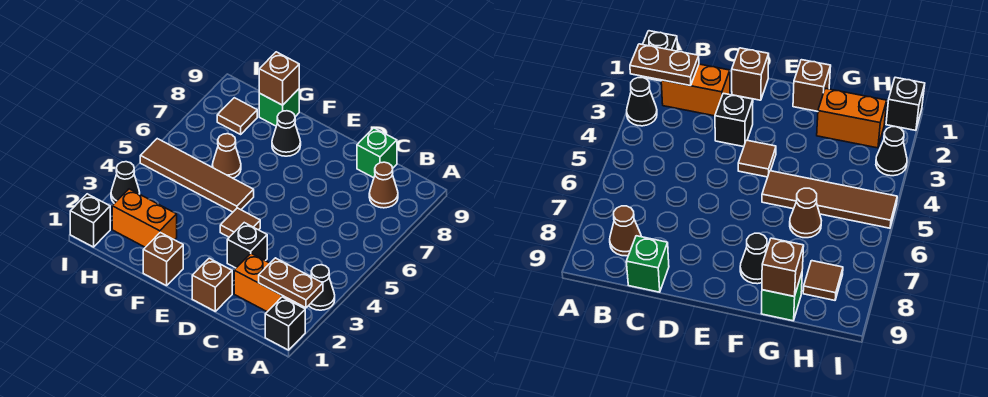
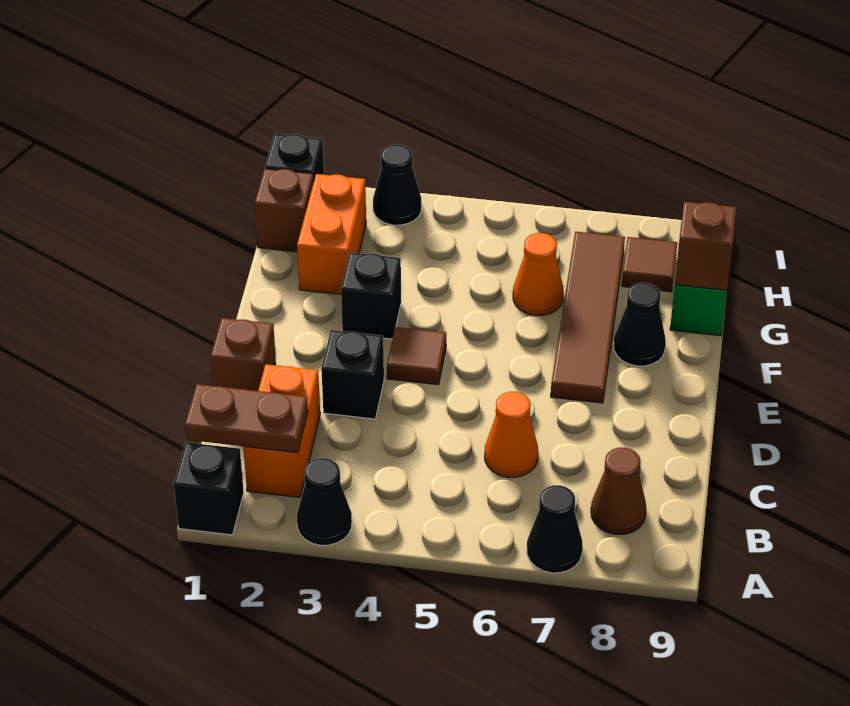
brown plate A2:B2 level 2 -> brown plate B1:B2 level 2
none -> black cone A7 level 1
none -> orange cone C6 level 1
green brick C9 level 1 -> none
brown brick F1 level 1 -> brown brick H1 level 1
none -> black brick F3 level 1
brown tile F5:I5 level 1 -> brown tile E7:H7 level 1
brown cone G6 level 1 -> orange cone G6 level 1

